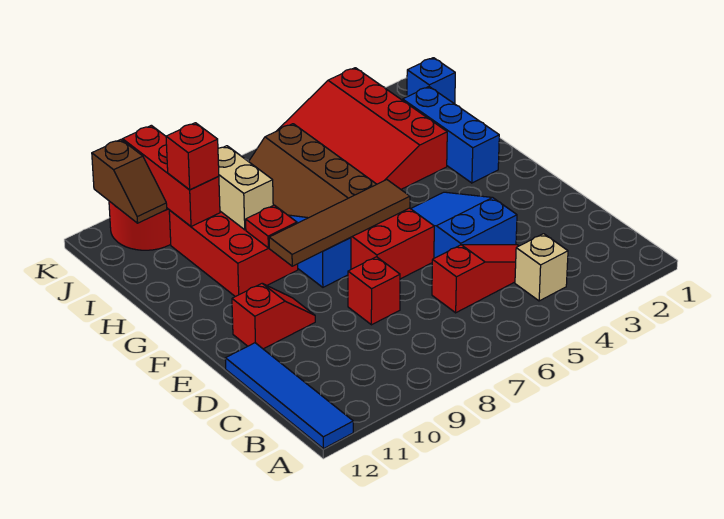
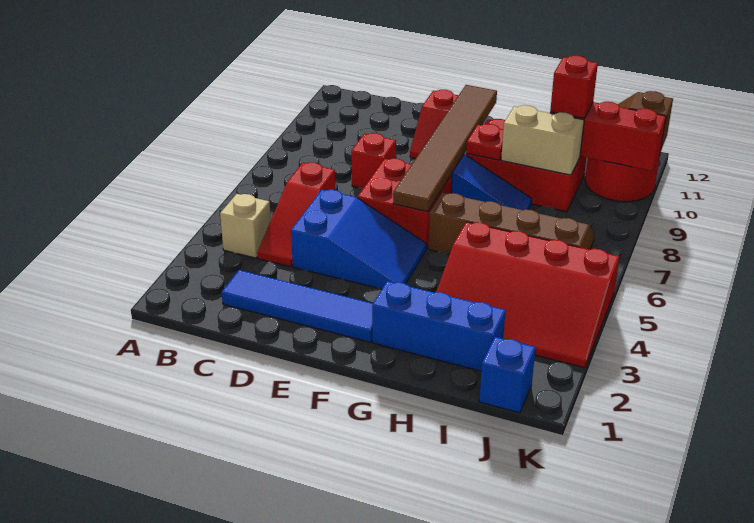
blue tile A12:D12 level 1 -> blue tile C2:F2 level 1
brown tile F6:F9 level 2 -> brown tile F6:F11 level 2
red slope H3:K5 level 1 top 3 -> red slope H3:K5 level 1 top 5

